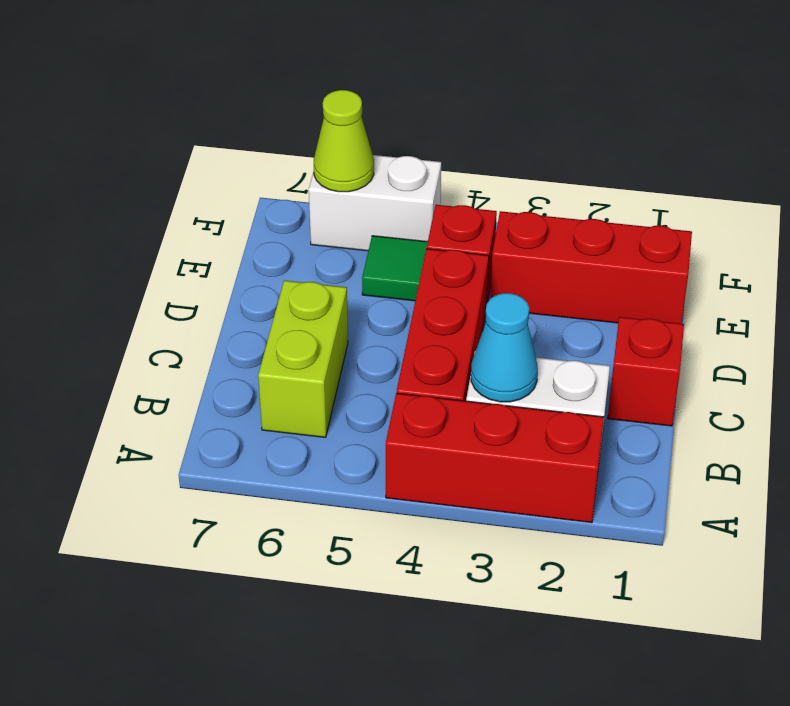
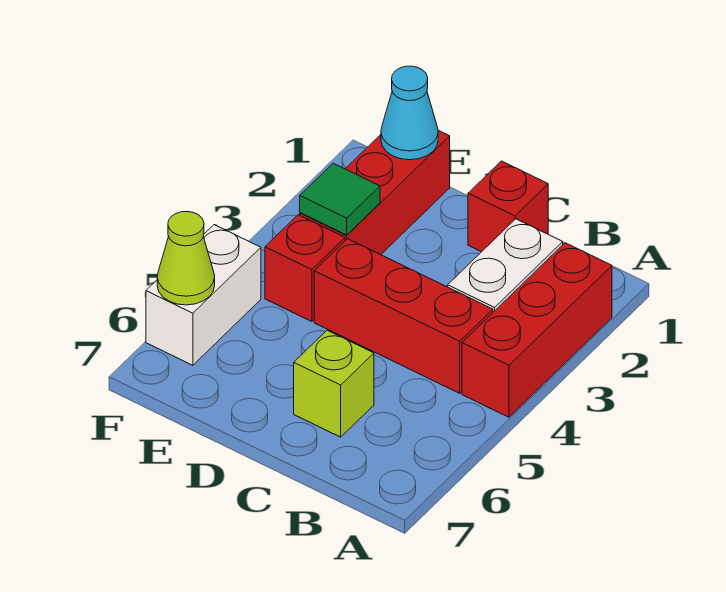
cyan cone B3 level 2 -> cyan cone E1 level 2
lime brick B6:C6 level 1 -> lime brick C6 level 1
green tile E5 level 1 -> green tile E3 level 2

